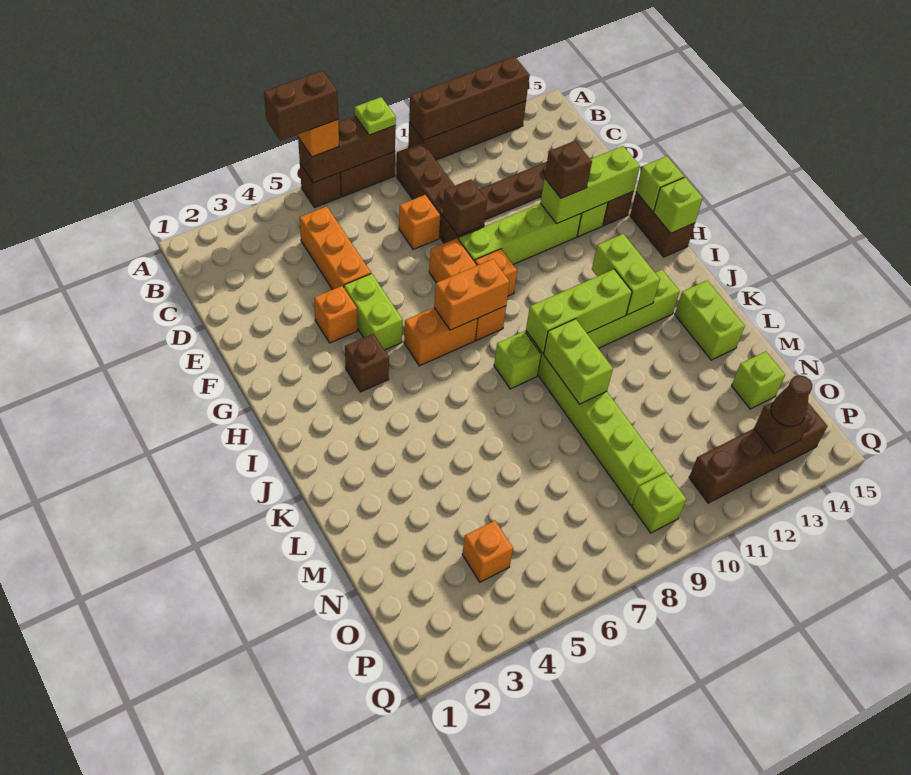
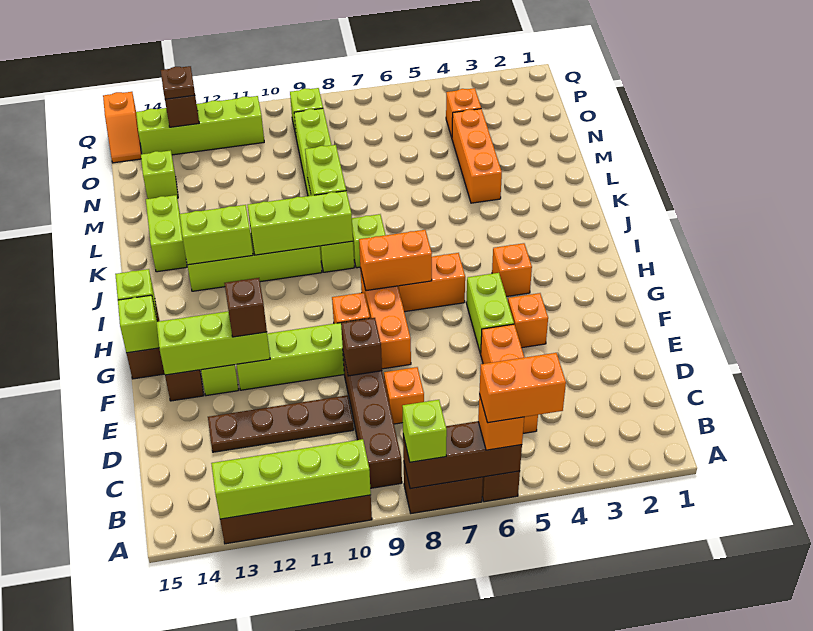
brown brick A5:A6 level 4 -> orange brick A5:A6 level 4
lime plate A8 level 3 -> lime brick A8 level 3
brown brick A10:A13 level 2 -> lime brick A10:A13 level 2
brown brick H4 level 1 -> orange brick H4 level 1
lime brick I12:J12 level 2 -> lime brick J12:J13 level 2
none -> orange brick L4:N4 level 1
brown brick P11:P14 level 1 -> lime brick P11:P14 level 1
brown cone P13 level 3 -> brown plate P13 level 3
none -> orange slope P15:Q15 level 1 top Q

